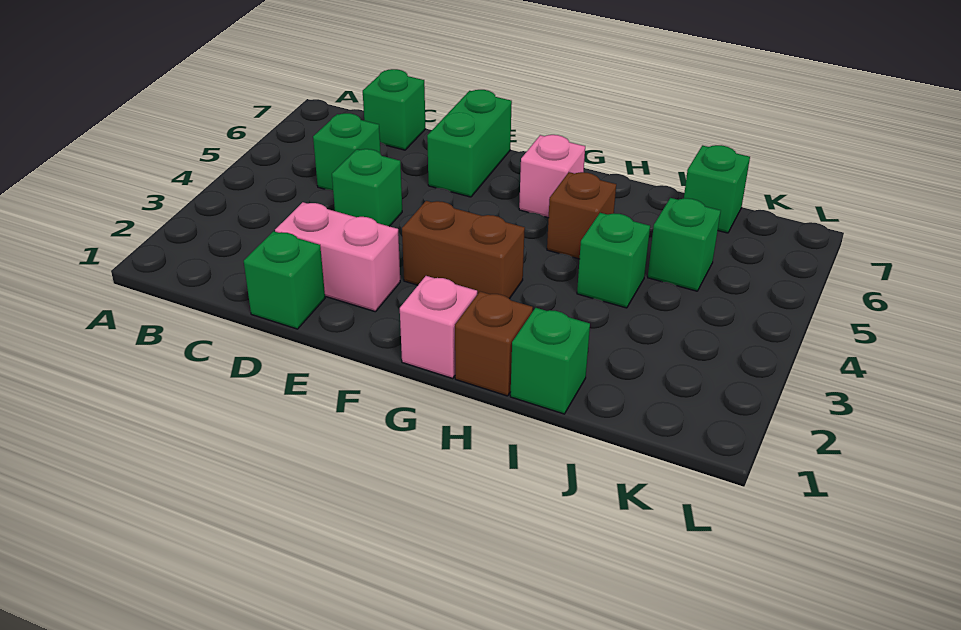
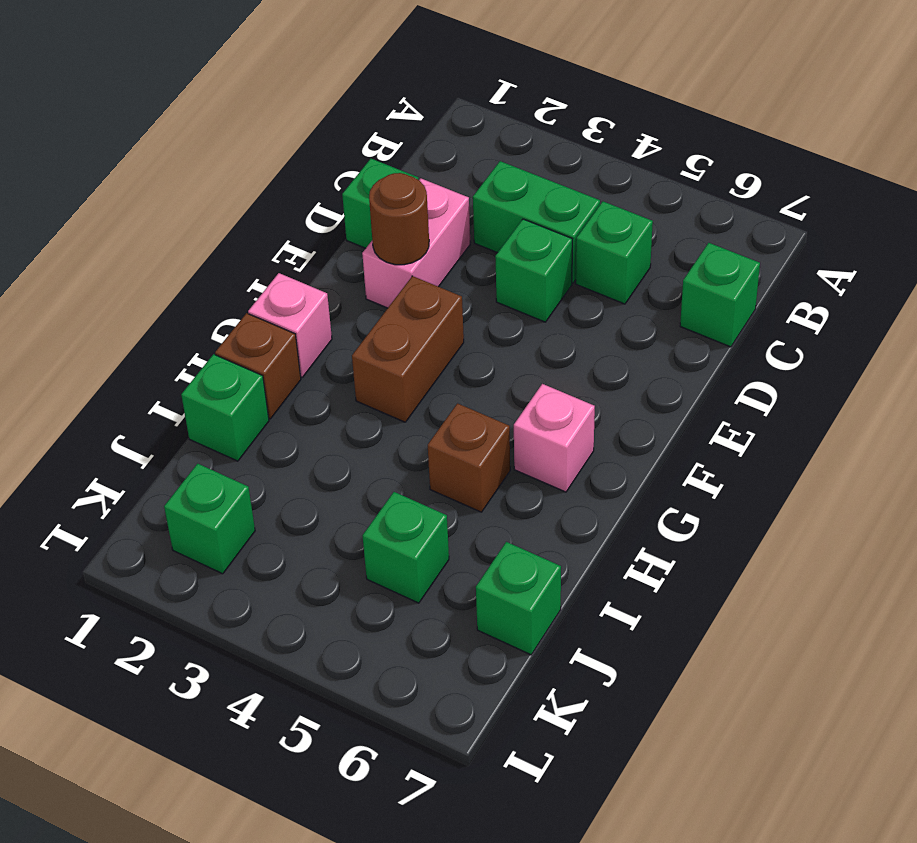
none -> brown round brick E2 level 2
green brick E6:E7 level 1 -> green brick C3:C4 level 1
green brick I4 level 1 -> green brick K2 level 1

